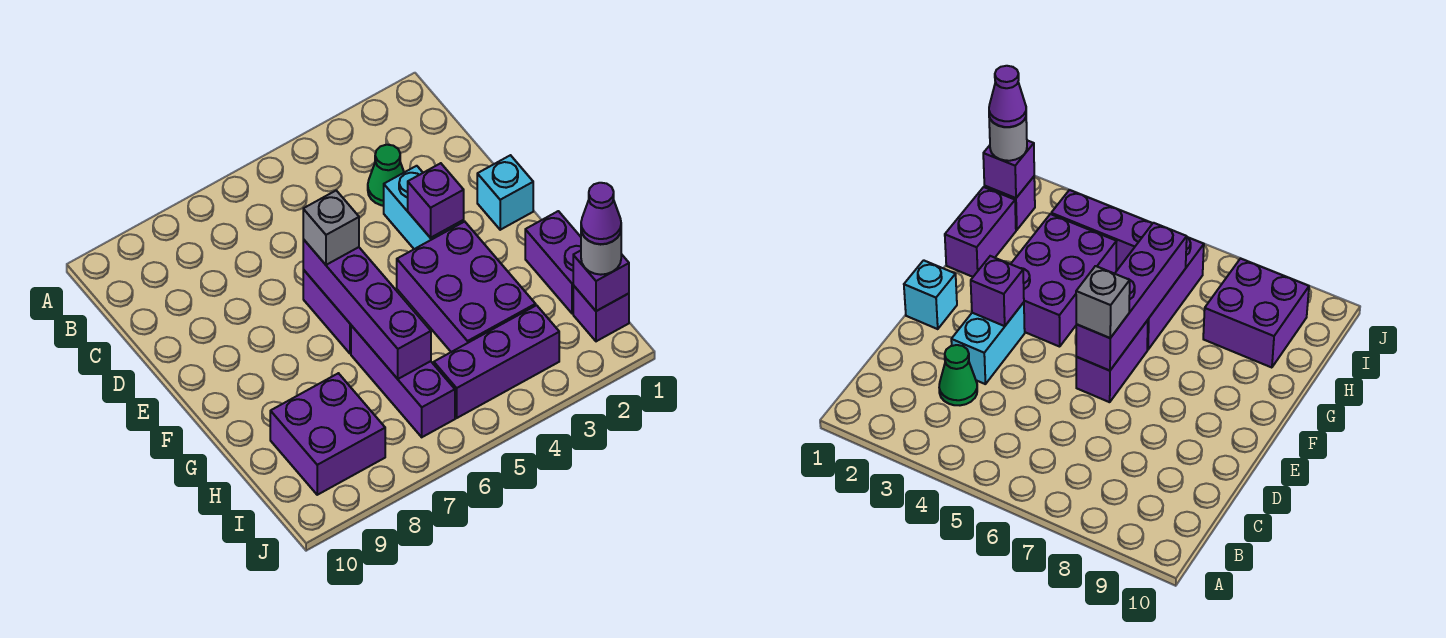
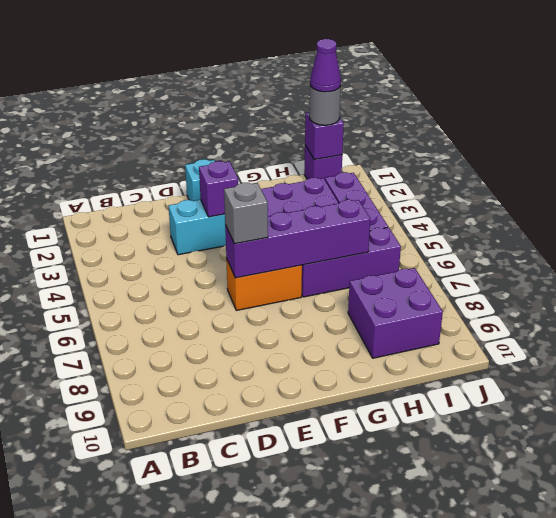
green cone C3 level 1 -> none
purple brick E6:F6 level 1 -> orange brick E6:F6 level 1
purple brick G1:H1 level 1 -> none

